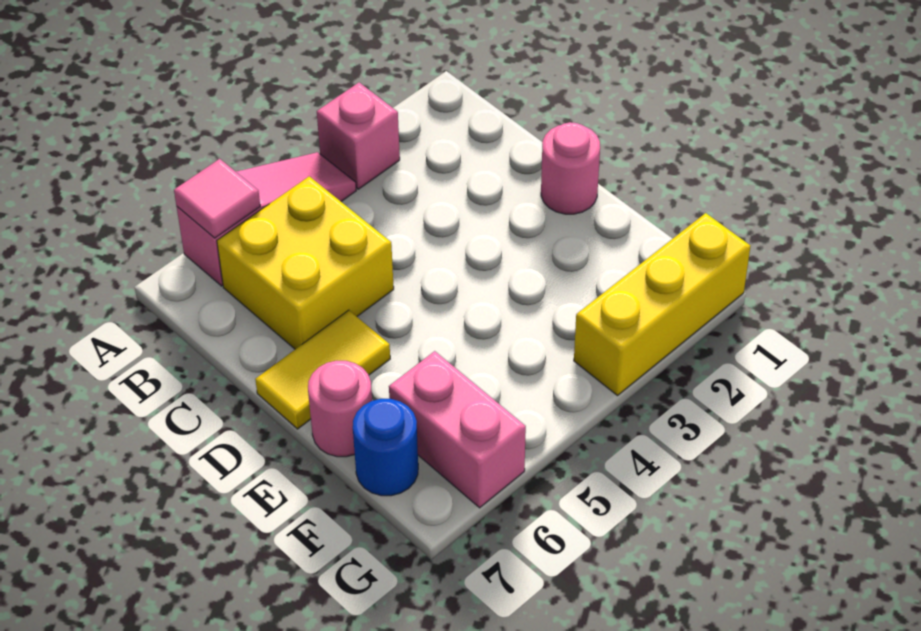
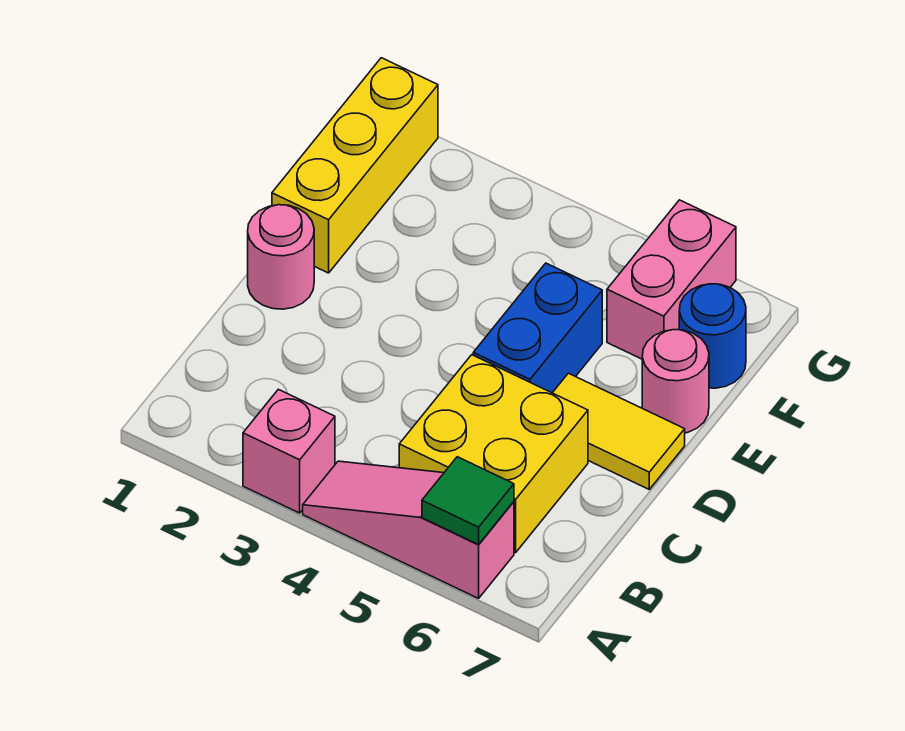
pink tile A6 level 2 -> green tile A6 level 2
none -> blue brick D5:E5 level 1
yellow brick G1:G3 level 1 -> yellow brick E1:G1 level 1

